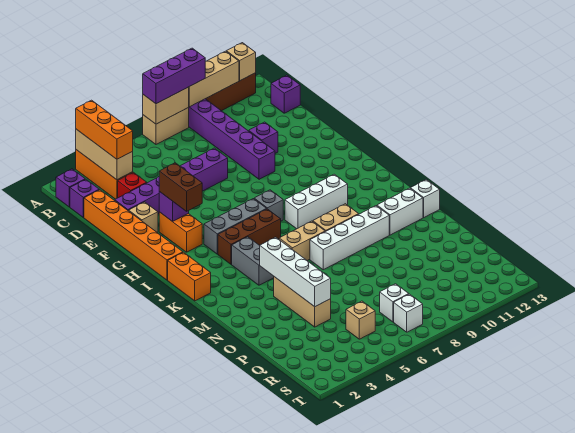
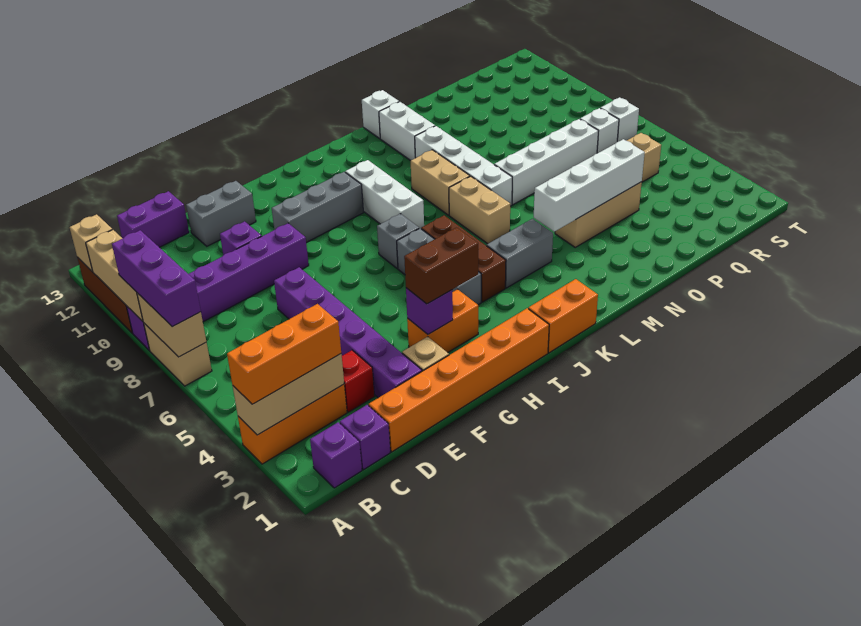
purple brick C13 level 1 -> purple brick C13:D13 level 1
none -> grey brick E12:F12 level 1
none -> grey brick G10:I10 level 1
none -> white brick N7:Q7 level 1

